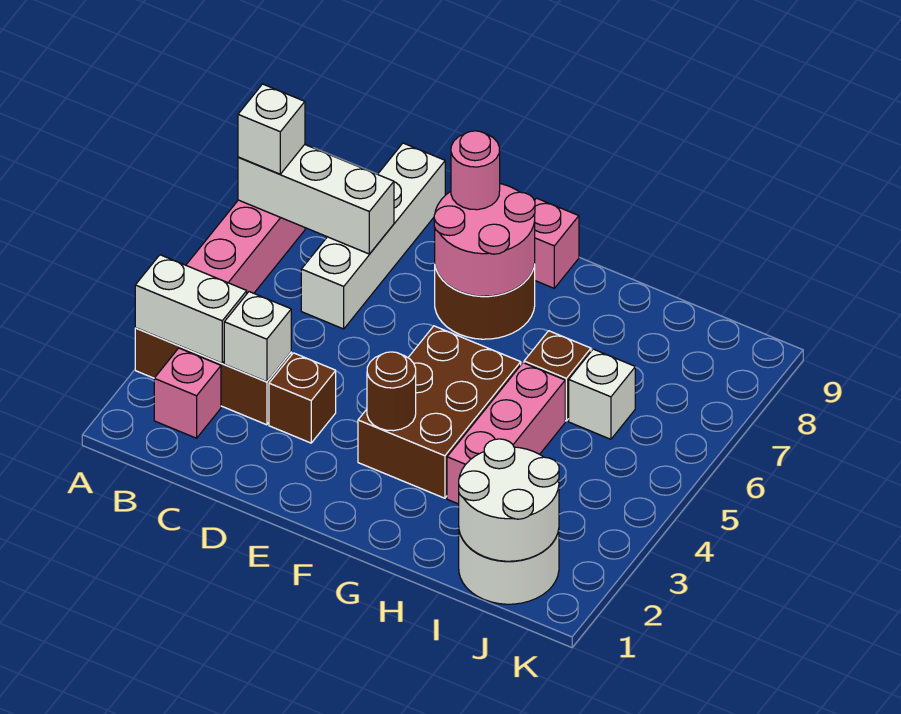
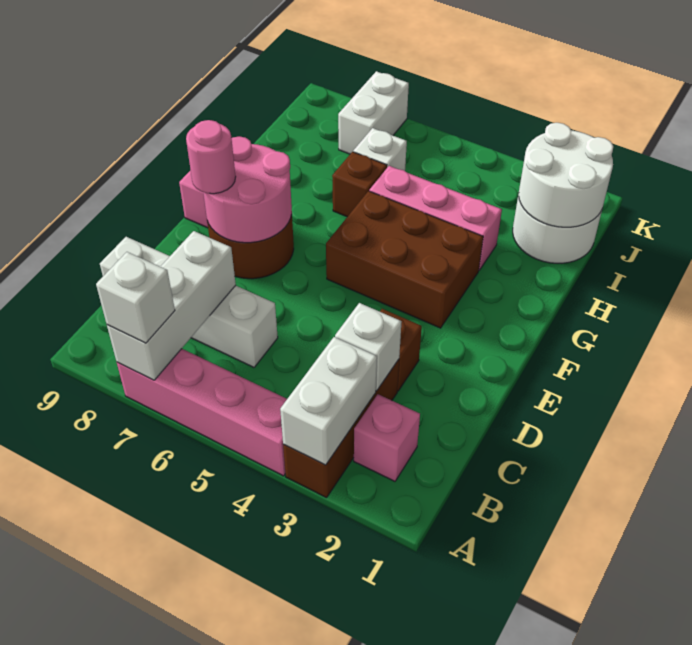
brown round brick F3 level 2 -> none
none -> white brick J7:K7 level 1

